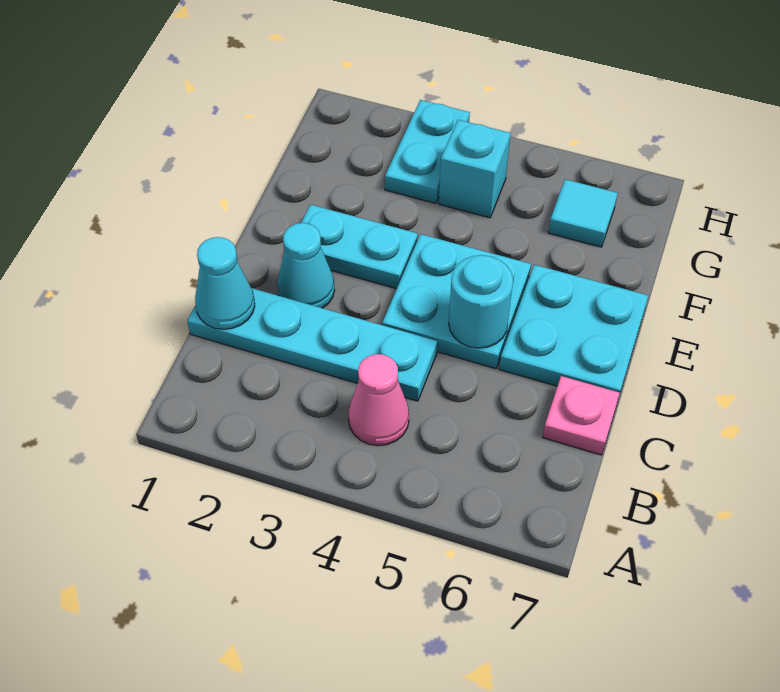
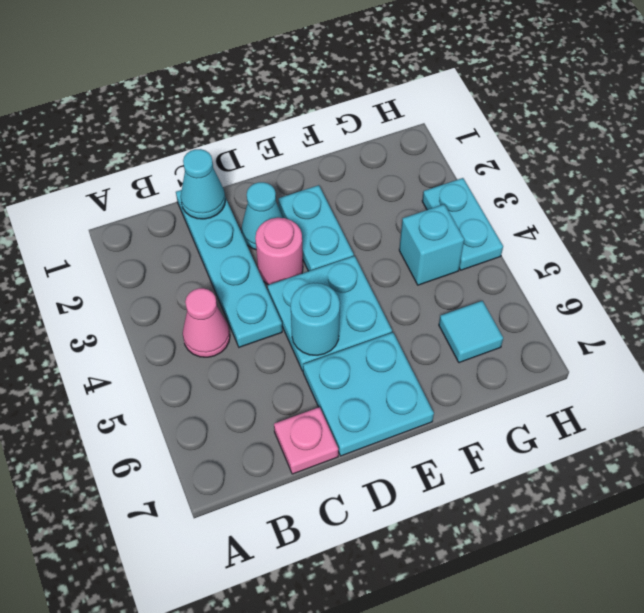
none -> pink round brick D3 level 1
cyan plate G3:H3 level 1 -> cyan plate H3:H4 level 1

